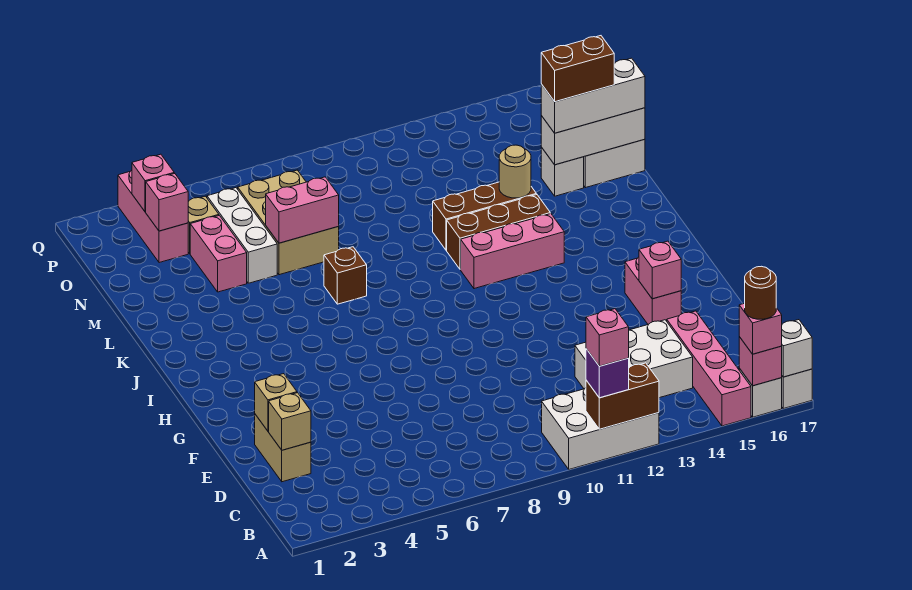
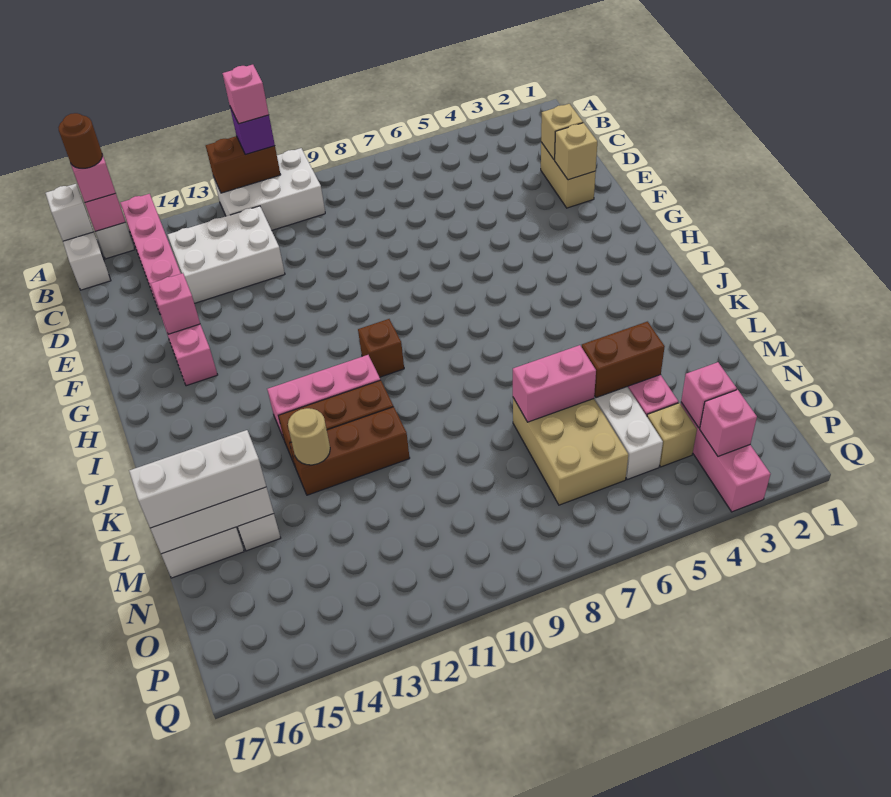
brown brick K7 level 1 -> brown brick I10 level 1
brown brick M15:M16 level 4 -> brown brick M4:M5 level 2

